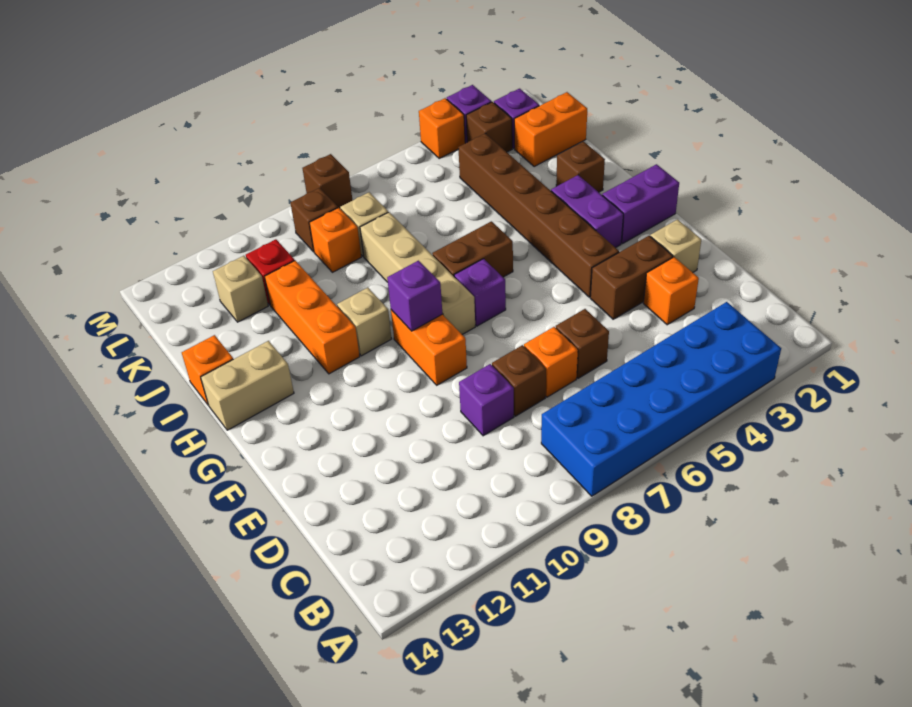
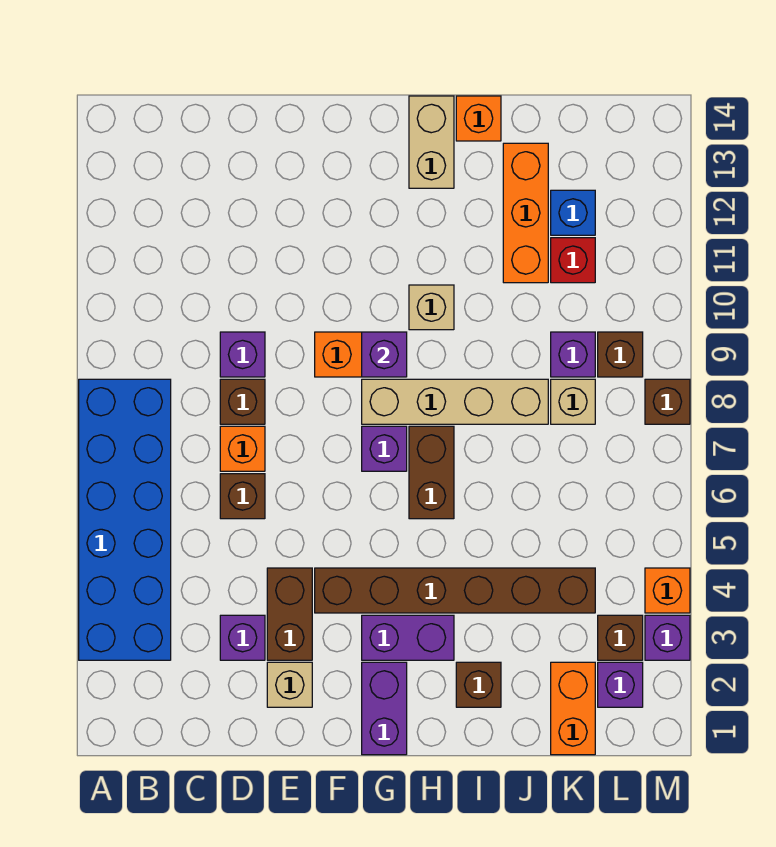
orange brick D3 level 1 -> purple brick D3 level 1
orange brick H11:J11 level 1 -> orange brick J11:J13 level 1
orange brick K9 level 1 -> purple brick K9 level 1
tan brick K12 level 1 -> blue brick K12 level 1

